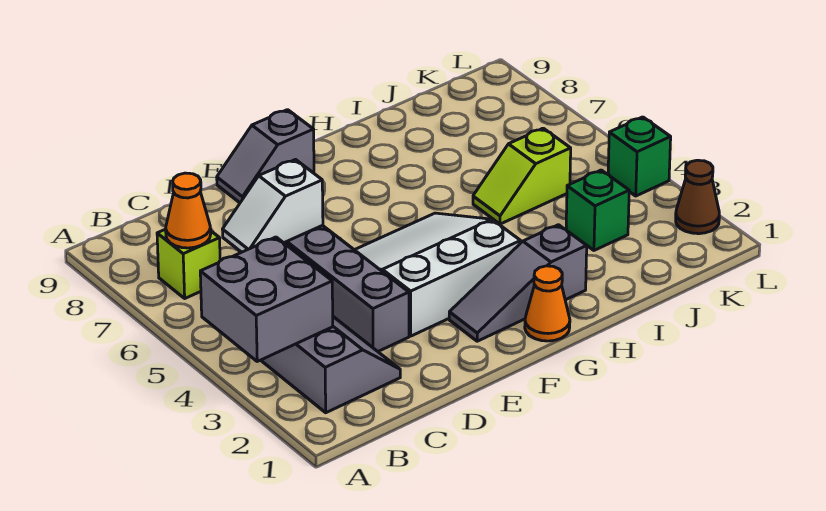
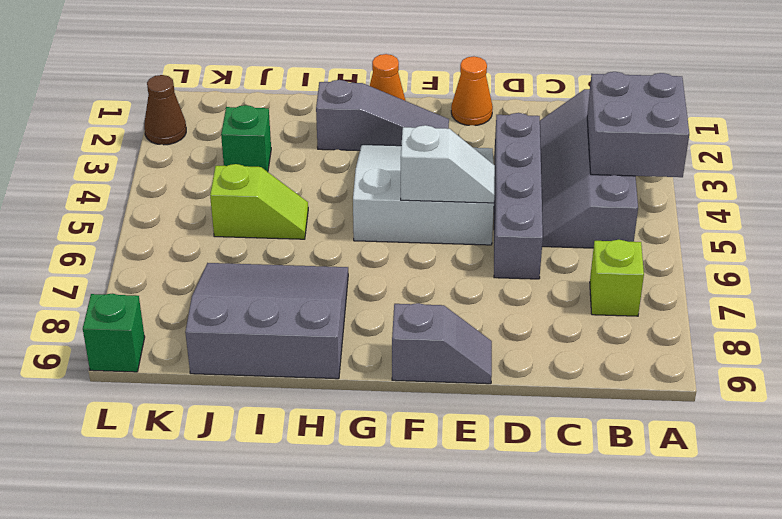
orange cone B7 level 2 -> orange cone E1 level 1
white slope C6:D6 level 2 top D -> white slope E5:F5 level 2 top F
white slope E3:G5 level 1 top 3 -> white slope E3:G5 level 1 top 5
none -> grey slope H7:J9 level 1 top 9
green brick L4 level 1 -> green brick L9 level 1

